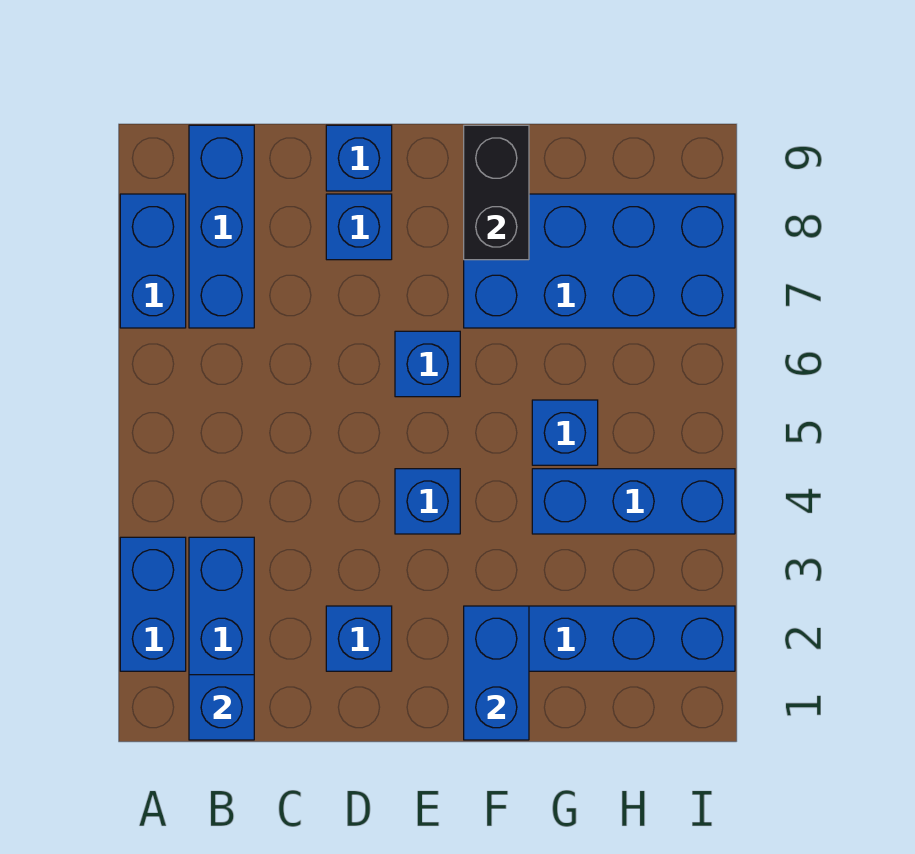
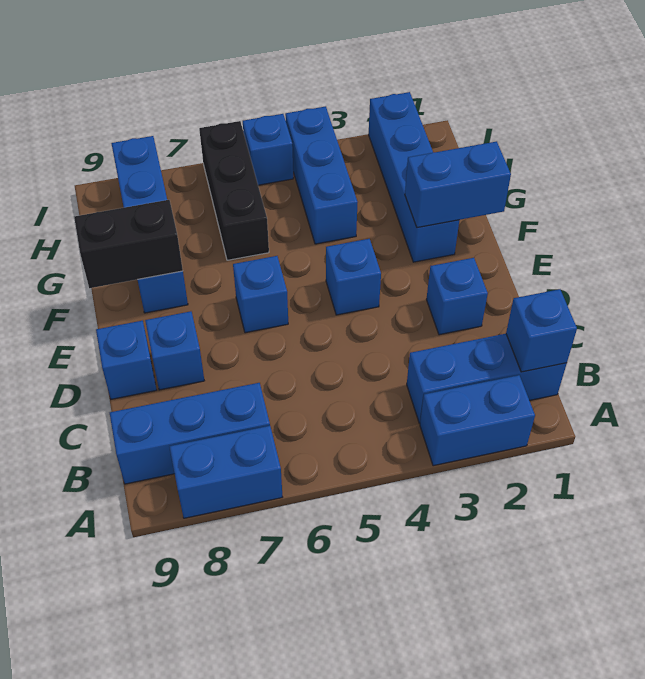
blue brick F7:I8 level 1 -> blue brick F8:I8 level 1
blue brick G5 level 1 -> blue brick I5 level 1
none -> black brick G6:I6 level 1

